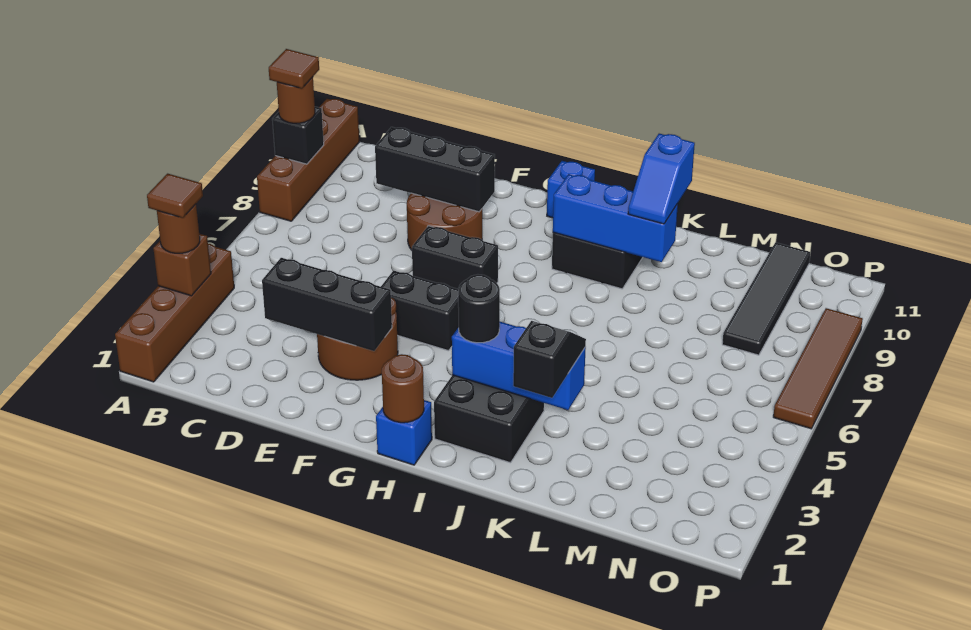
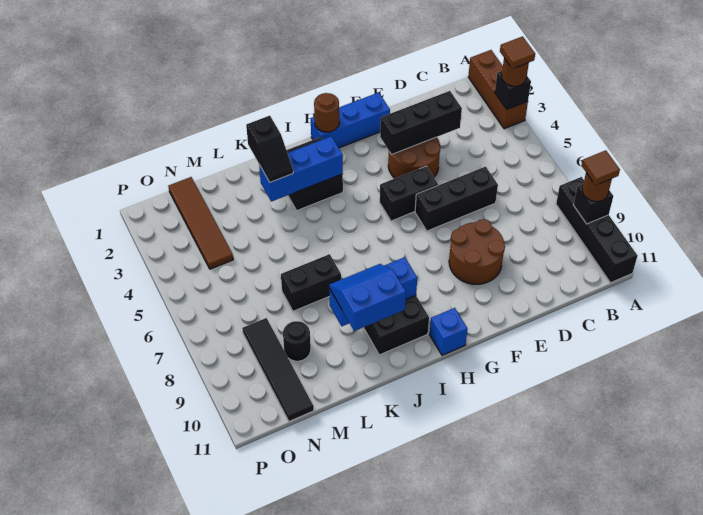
brown brick A1:A4 level 1 -> brown brick A1:A3 level 1
brown brick A3 level 2 -> black brick A3 level 2
brown brick A8:A11 level 1 -> black brick A8:A11 level 1
black brick D9:F9 level 2 -> black brick D6:F6 level 1
black brick F7:G7 level 1 -> black brick K7:L7 level 1
blue brick H1 level 1 -> blue brick F1:H1 level 1
black round brick I3 level 3 -> black round brick M9 level 1
blue slope K9:K10 level 3 top 10 -> blue slope J9:K10 level 3 top 10
brown tile P6:P9 level 1 -> brown tile N1:N4 level 1

